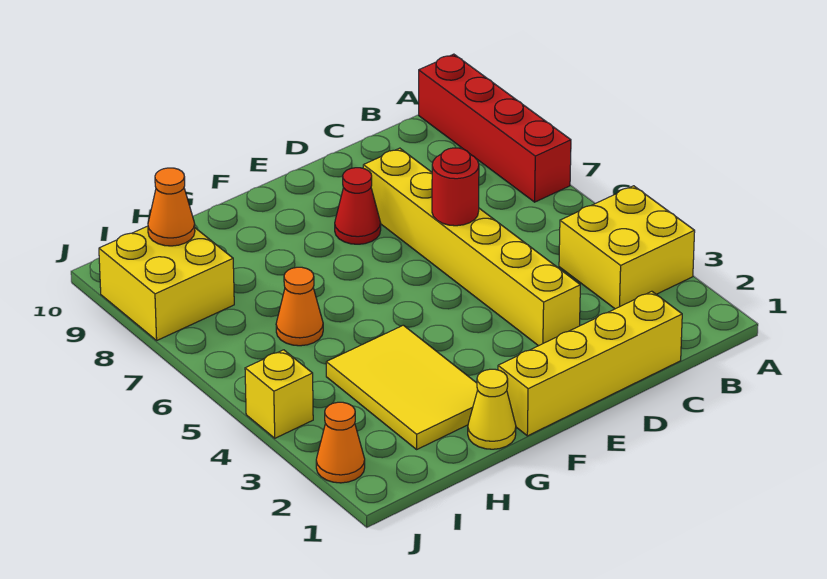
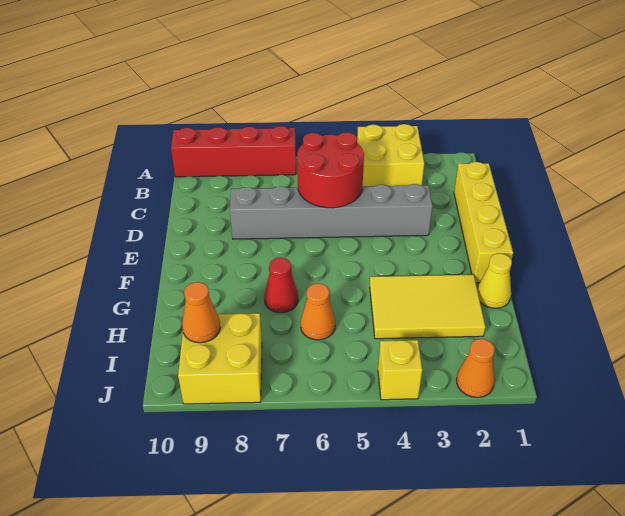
yellow brick D3:D8 level 1 -> grey brick D3:D8 level 1
red round brick D6 level 2 -> red round brick C5:D6 level 2
red cone E8 level 1 -> red cone G7 level 1

